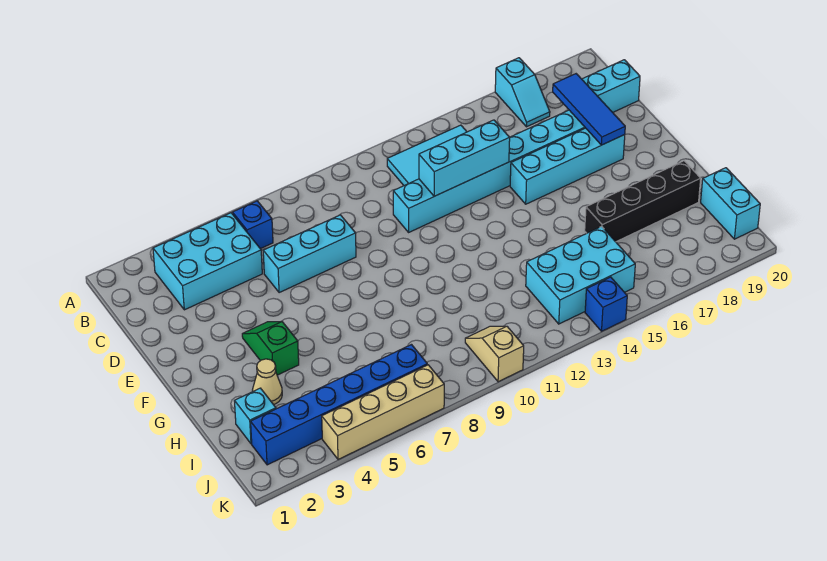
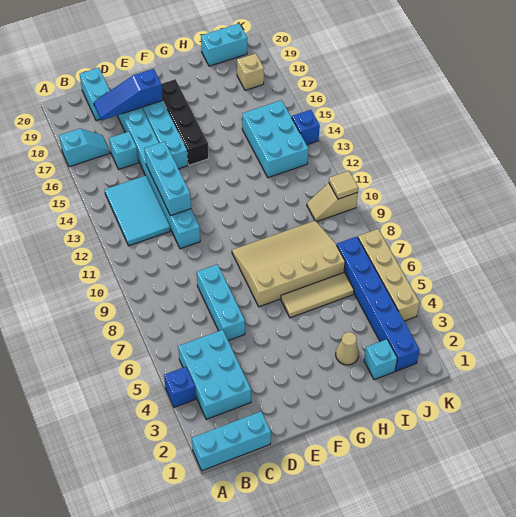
none -> cyan brick A1:C1 level 1
blue brick B6 level 1 -> blue brick A4 level 1
none -> cyan brick C16 level 1
blue tile C18:E18 level 2 -> blue slope C18:E18 level 2 top E
green slope F4:G4 level 1 top G -> none
none -> tan slope F7:I9 level 1 top 7
none -> tan tile G6:I6 level 1
black brick H16:H19 level 1 -> black brick F15:F18 level 1
none -> tan brick J18 level 1
none -> tan tile K10 level 2

